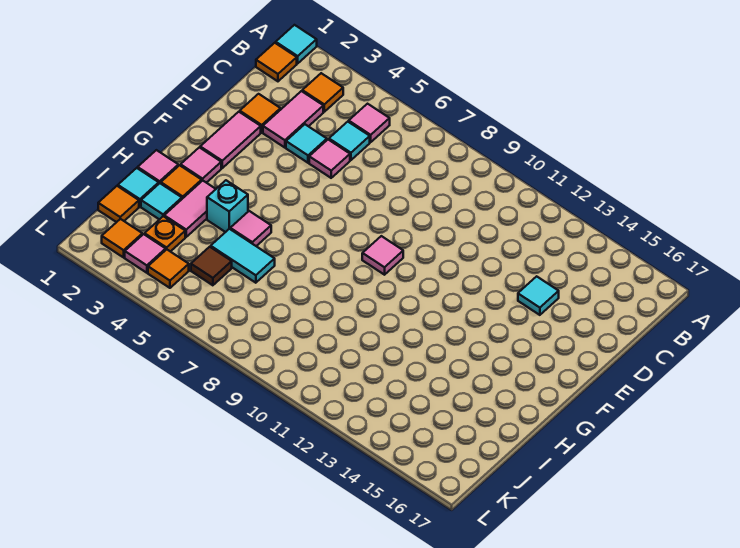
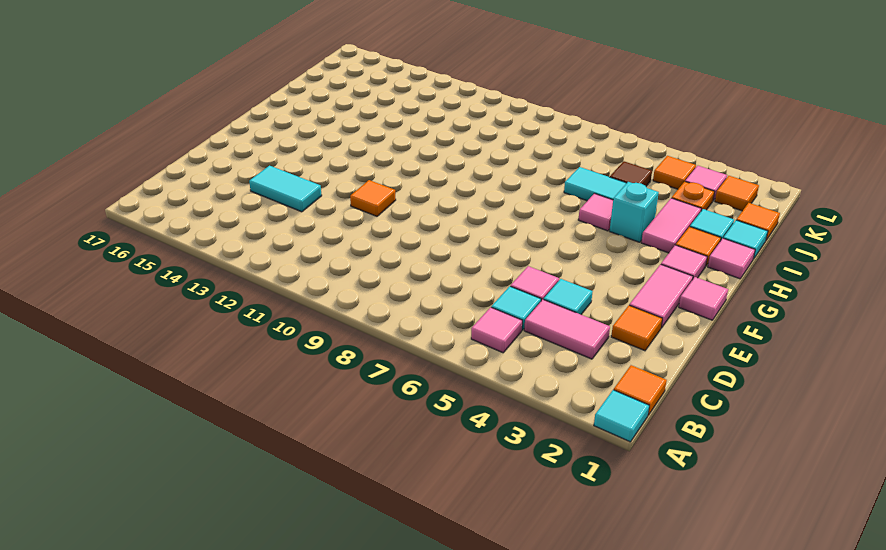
orange tile B3 level 1 -> orange tile E11 level 1
pink tile C3:D3 level 1 -> pink tile C3:C4 level 1
cyan tile D14 level 1 -> cyan tile D13:D14 level 1
pink tile F9 level 1 -> pink tile F1 level 1

